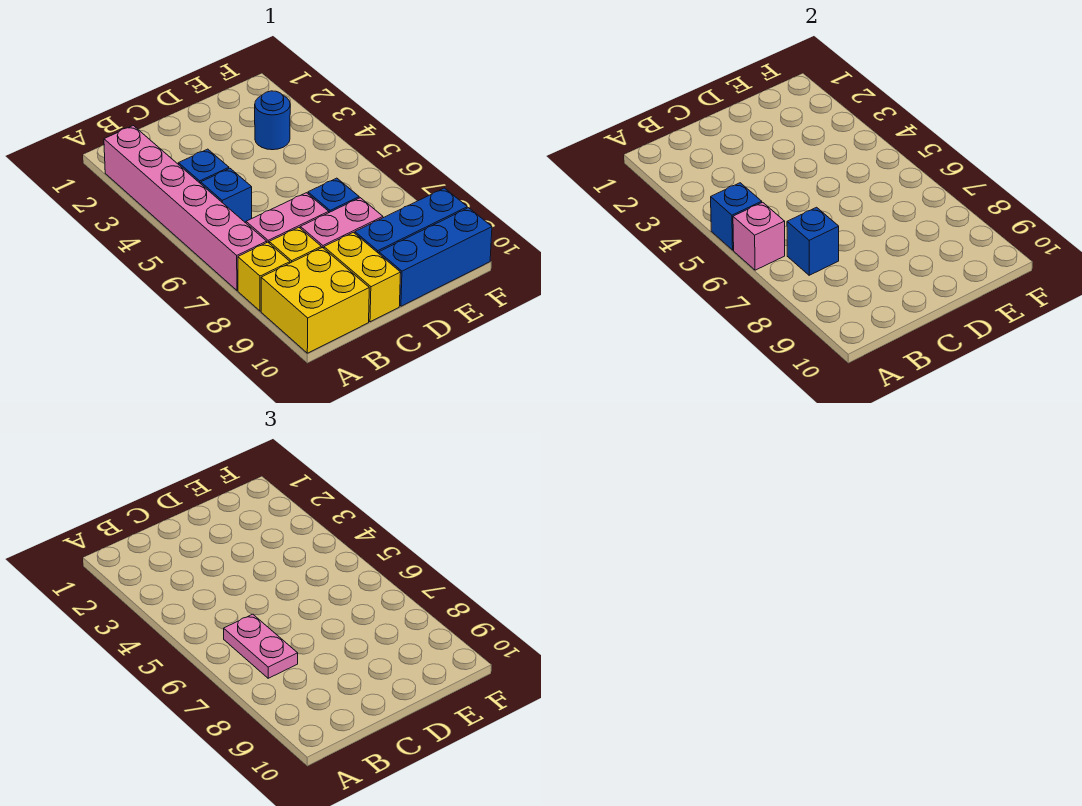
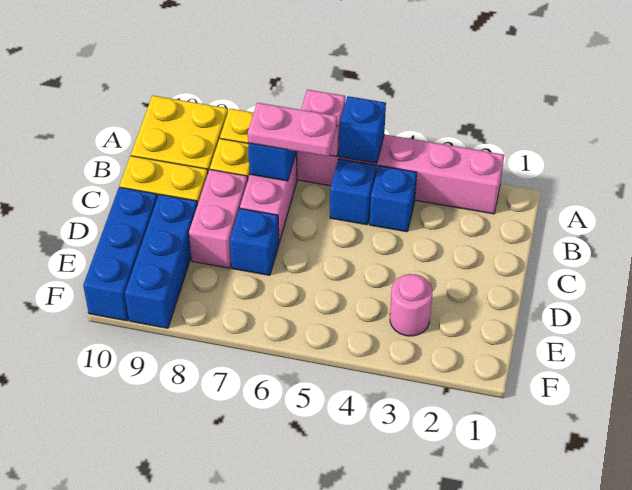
blue round brick E3 level 1 -> pink round brick E3 level 1

